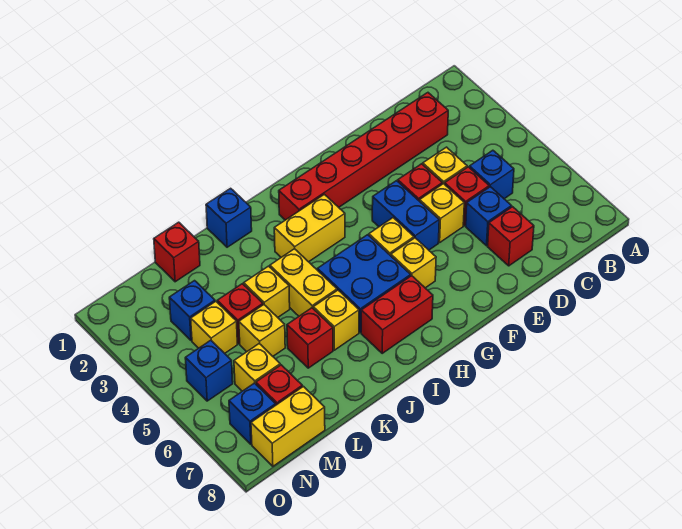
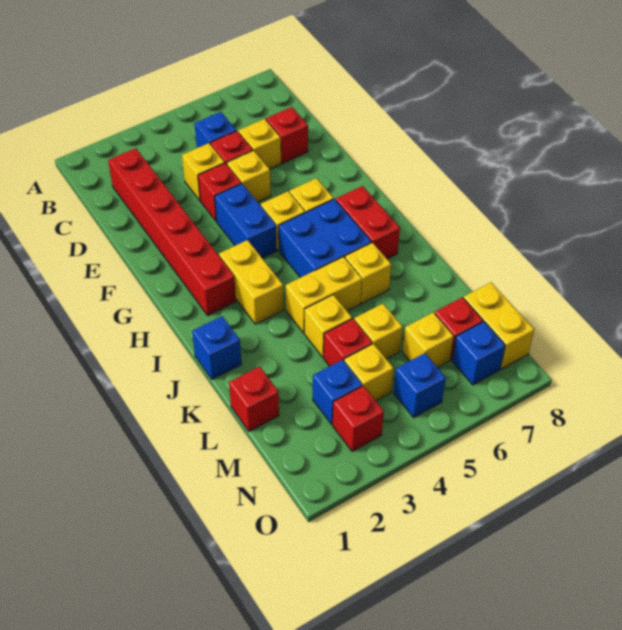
blue brick D6 level 1 -> yellow brick D6 level 1
blue brick F4:F5 level 1 -> blue brick F4:G4 level 1
red brick K6 level 1 -> red brick N3 level 1

